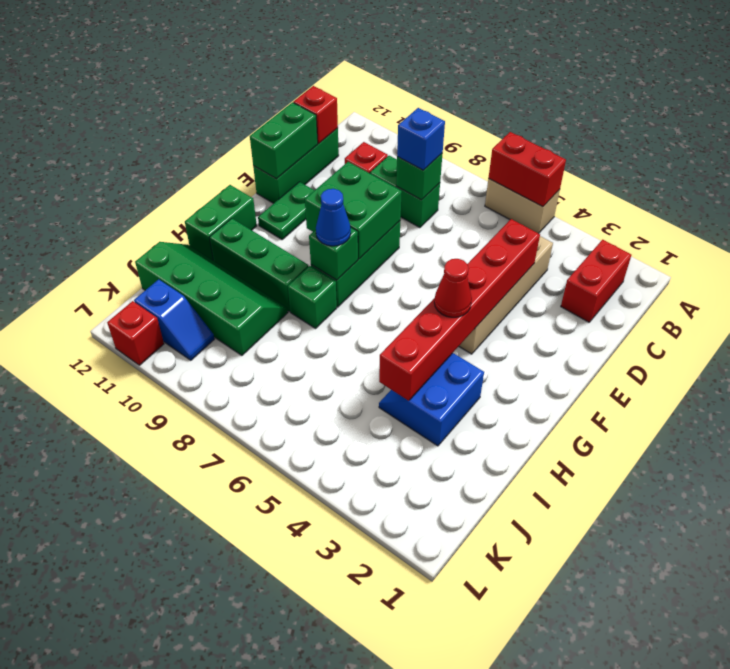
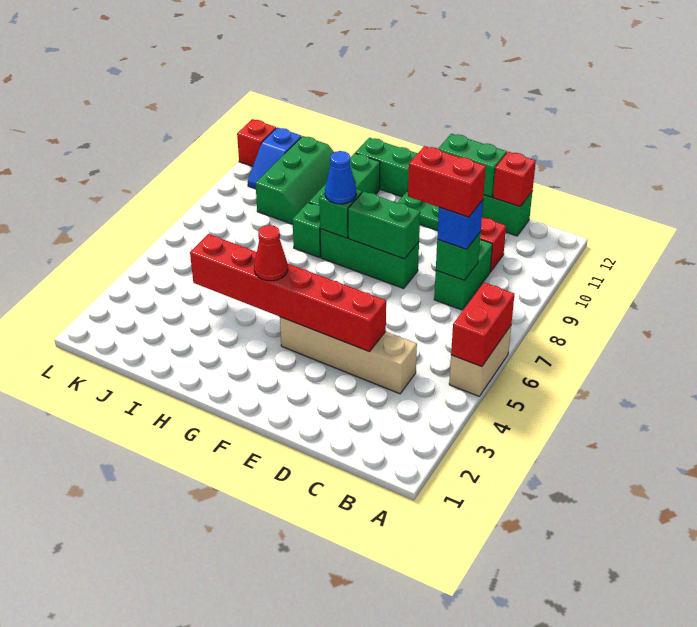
red brick B2:C2 level 1 -> red brick C8:D8 level 4
green brick E8:F9 level 2 -> green brick E8:F8 level 2
blue slope H3:I4 level 1 top 3 -> none
green slope I9:J12 level 1 top J -> green slope I9:J11 level 1 top J

